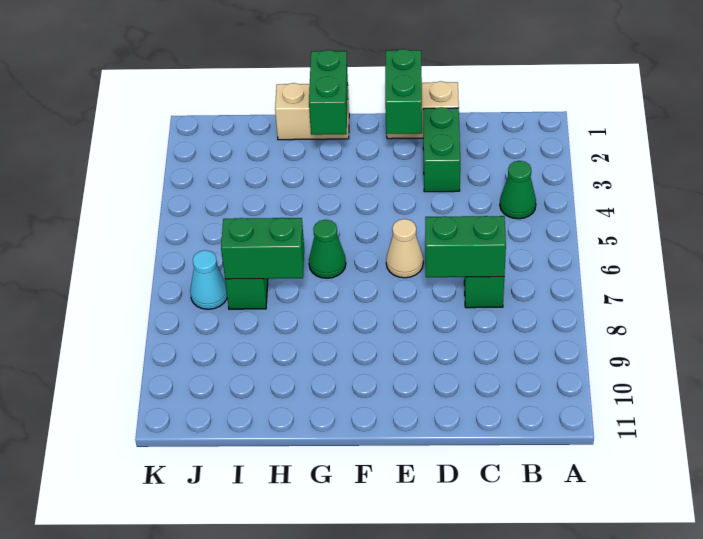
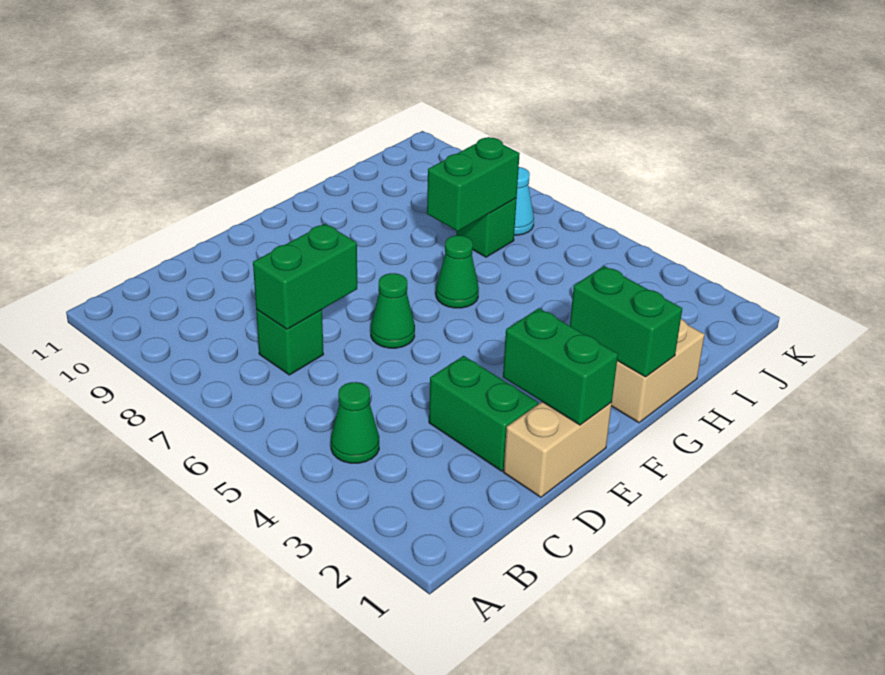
tan cone E6 level 1 -> green cone E6 level 1

